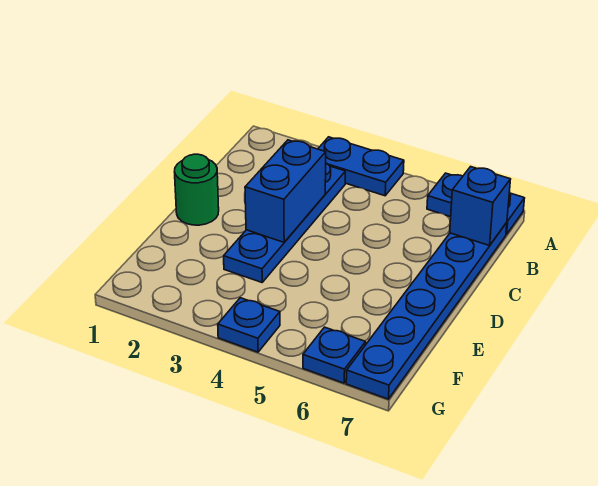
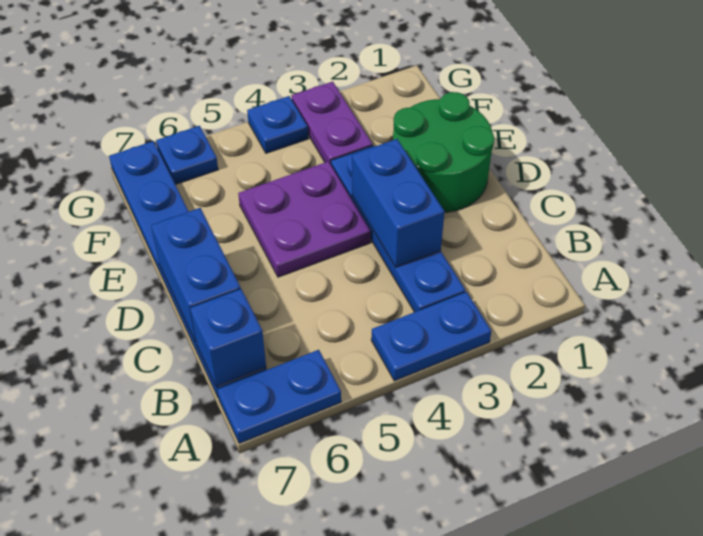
none -> blue brick C7:D7 level 2
green round brick D1 level 1 -> green round brick D1:E2 level 1
none -> purple plate D4:E5 level 1
none -> purple plate F3:G3 level 1

